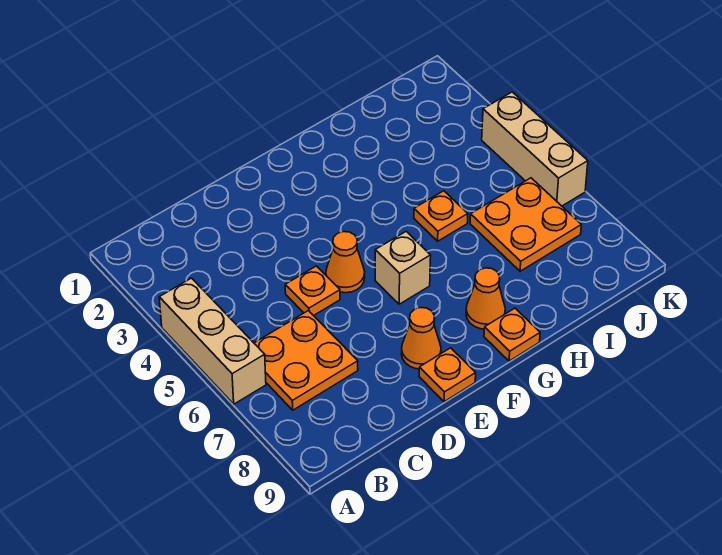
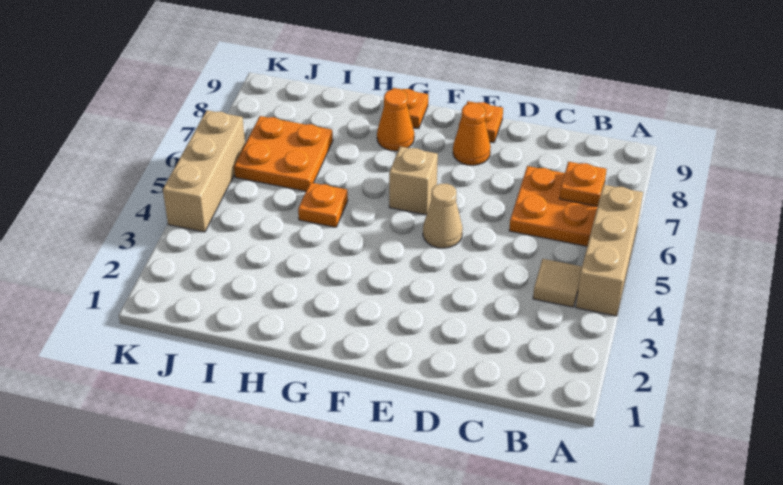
none -> tan tile B4 level 1
orange plate D5 level 1 -> orange plate B7 level 2
orange cone E5 level 1 -> tan cone E5 level 1

